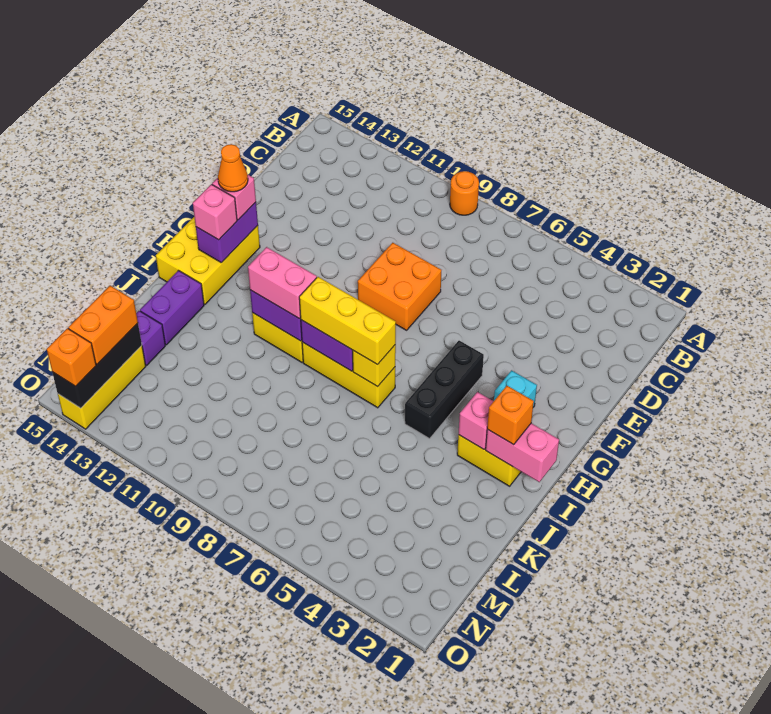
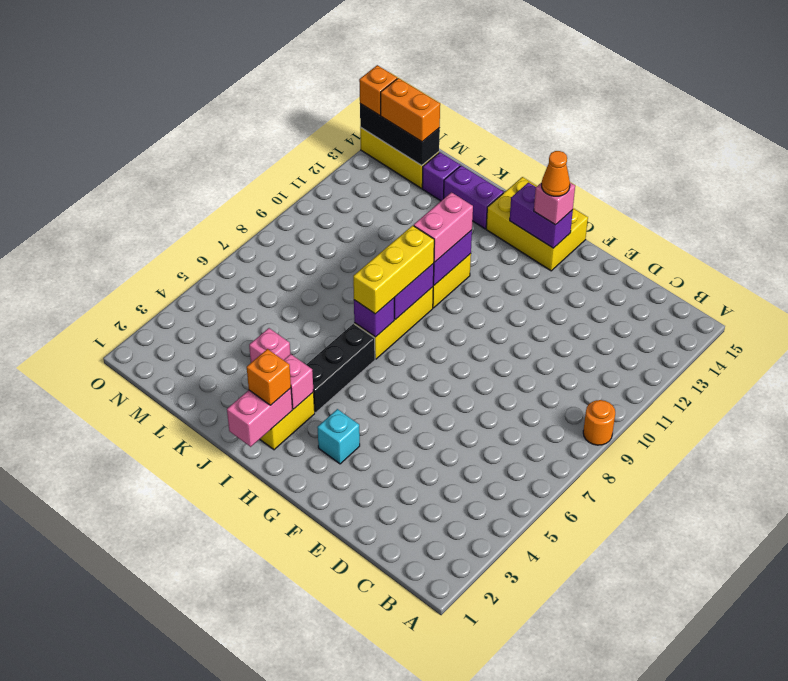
orange brick E8:F9 level 1 -> none
black brick G5:I5 level 1 -> black brick I4:I6 level 1
pink brick H14 level 3 -> pink brick K4 level 1
yellow brick I7 level 2 -> purple brick I7 level 2

